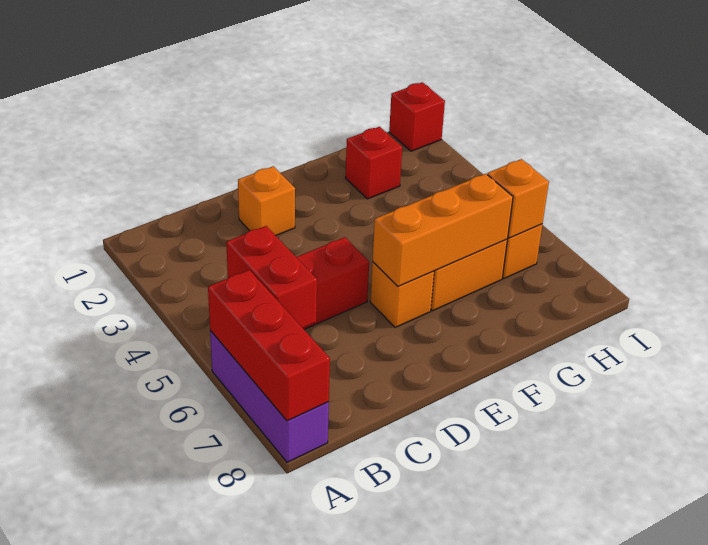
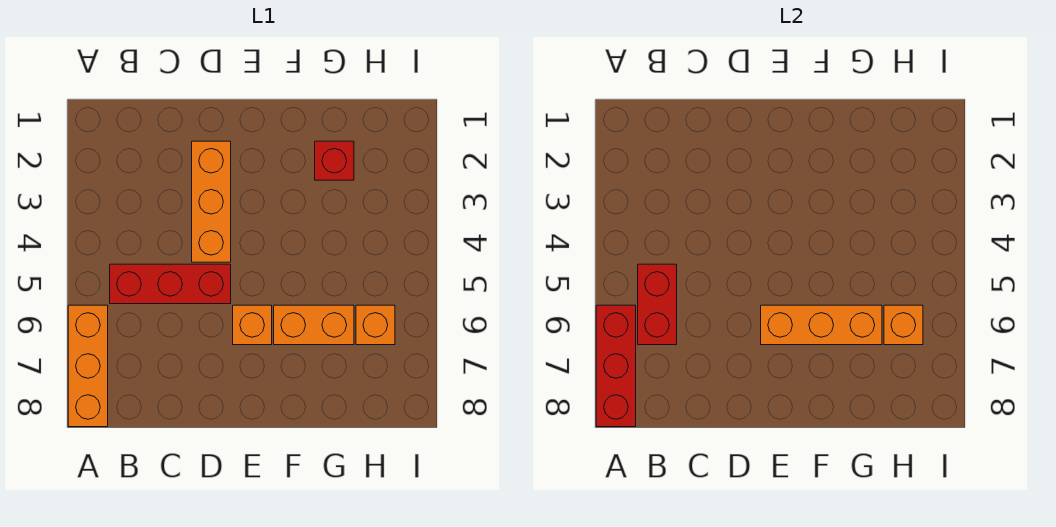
purple brick A6:A8 level 1 -> orange brick A6:A8 level 1
orange brick D2 level 1 -> orange brick D2:D4 level 1
red brick I1 level 1 -> none

